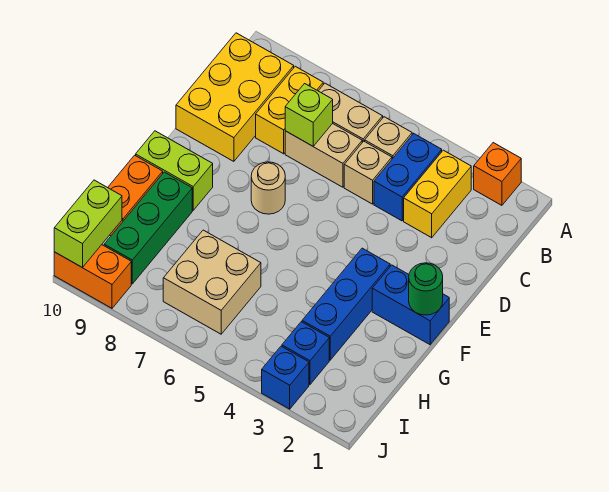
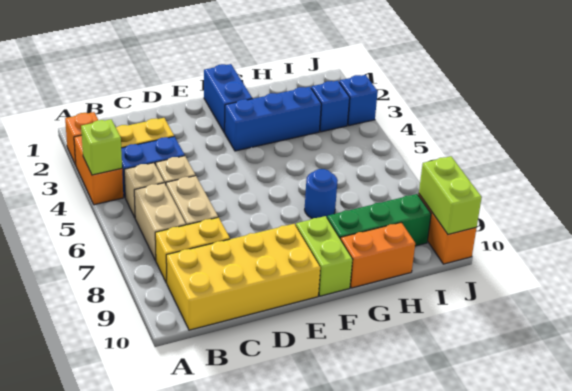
none -> orange brick A3:A4 level 1
yellow brick B9:D10 level 1 -> yellow brick B9:E10 level 1
lime brick C7 level 2 -> lime brick A4 level 2
tan round brick E7 level 1 -> none
green round brick F1 level 2 -> none
none -> blue round brick G7 level 1
tan brick H6:I7 level 1 -> none
lime brick I10:J10 level 2 -> lime brick J9:J10 level 2

